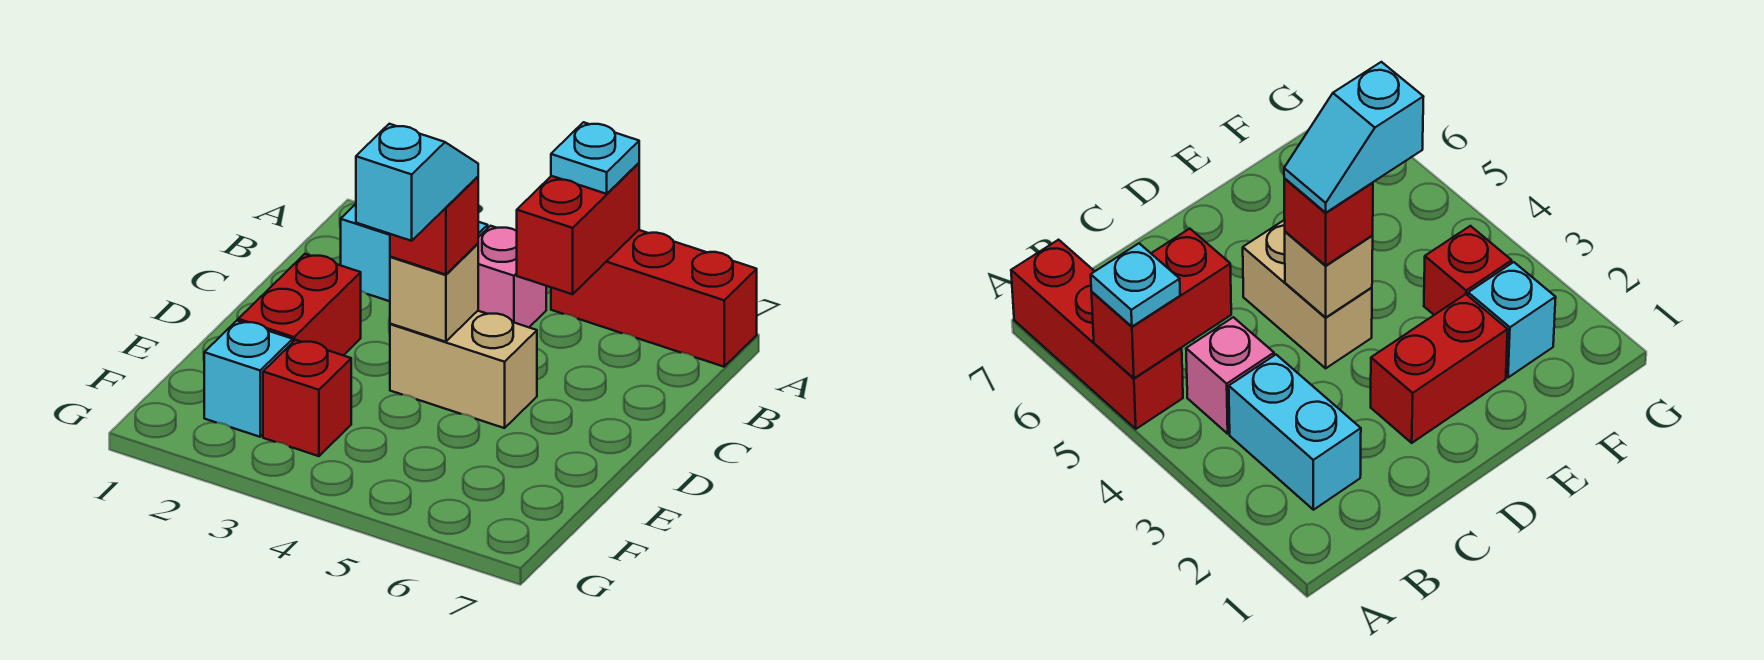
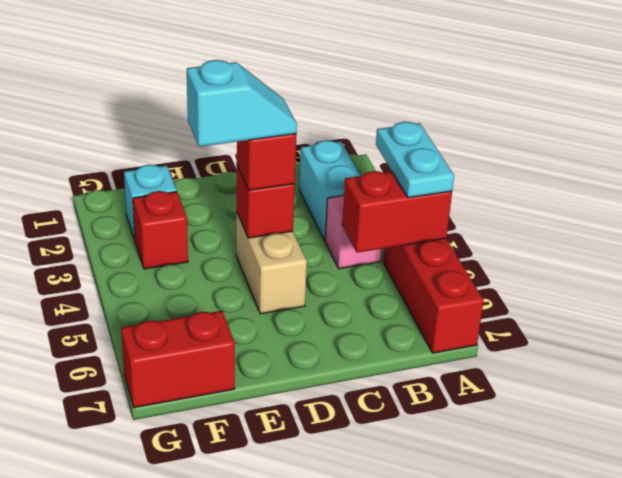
cyan plate A5 level 3 -> cyan plate A4:A5 level 3
red brick D2:E2 level 1 -> red brick F7:G7 level 1
tan brick D4 level 2 -> red brick D4 level 2

